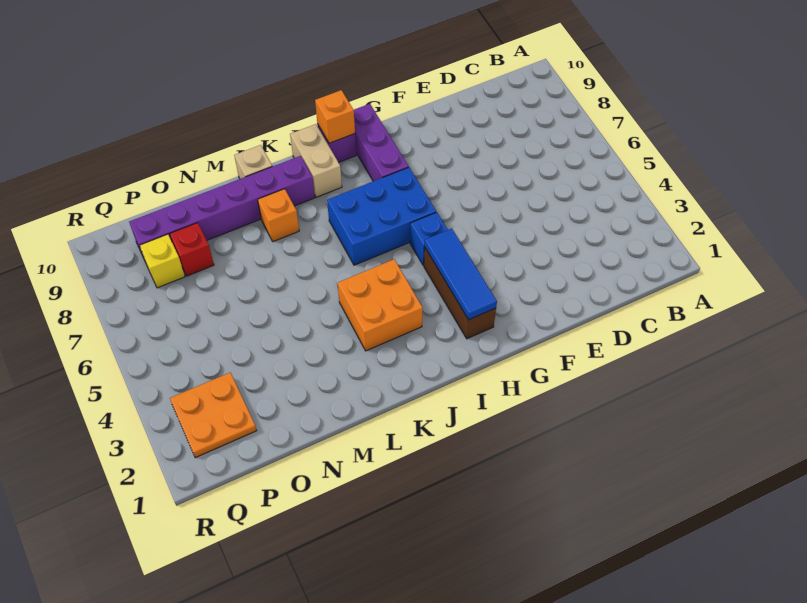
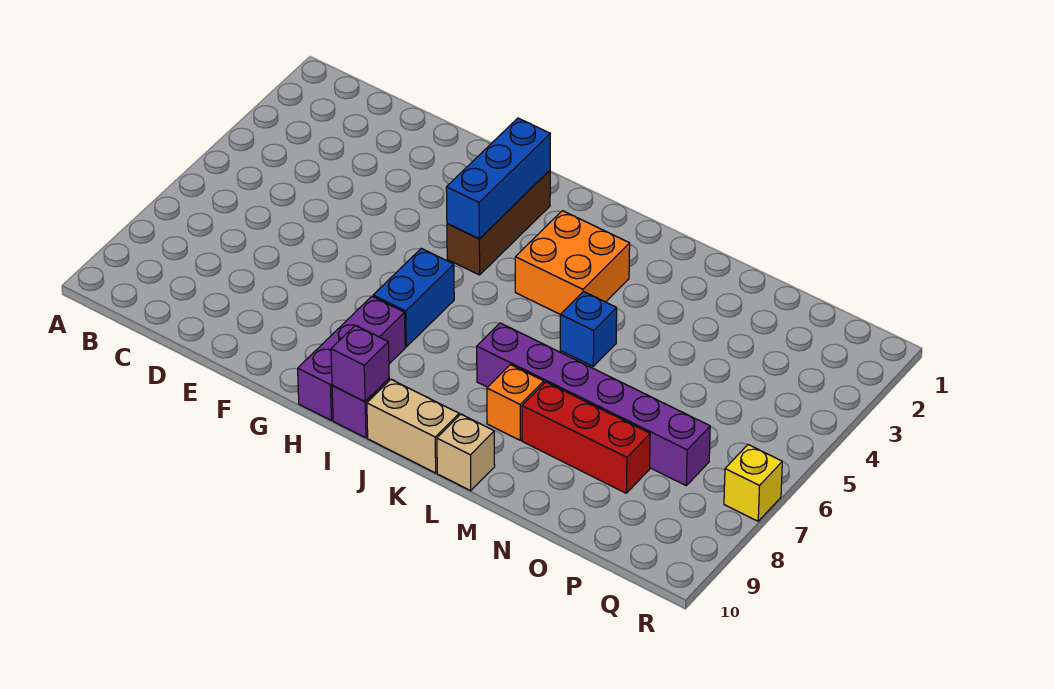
blue tile H2:H4 level 2 -> blue brick H2:H4 level 2
blue brick H5 level 1 -> blue brick L5 level 1
blue brick H6:J7 level 1 -> blue brick H6:H7 level 1
orange brick I10 level 2 -> purple brick I10 level 2
tan brick J9:J10 level 1 -> tan brick J10:K10 level 1
purple brick K9:P9 level 1 -> purple brick K7:P7 level 1
red brick O8 level 1 -> red brick M8:O8 level 1
orange plate P2:Q3 level 1 -> none
yellow brick P8 level 1 -> yellow brick R7 level 1

